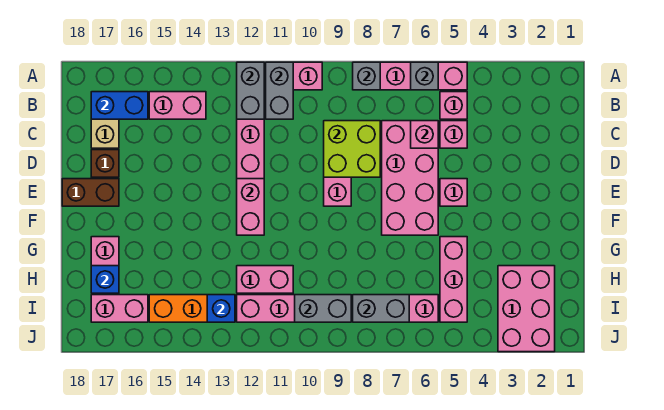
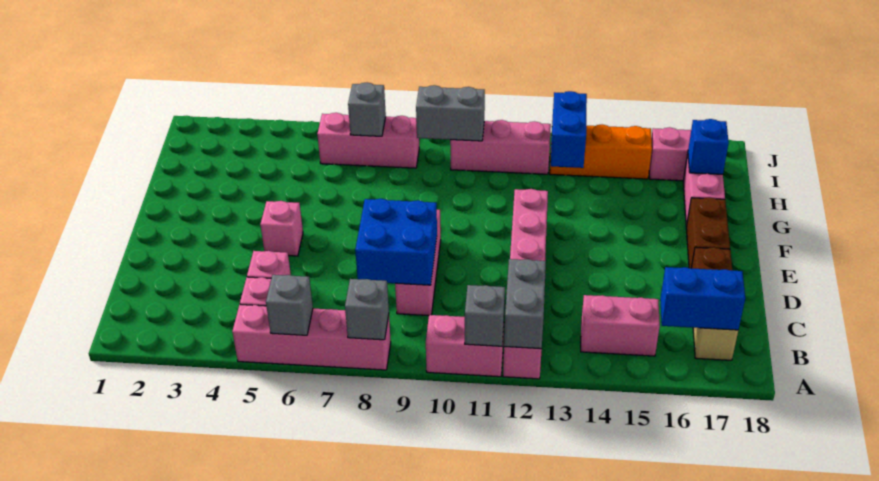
grey brick A11:B11 level 2 -> grey brick A11 level 2
pink brick C6:F7 level 1 -> none
pink brick C6 level 2 -> none
lime brick C8:D9 level 2 -> blue brick C8:D9 level 2
pink brick E12:F12 level 2 -> none
brown brick E17:E18 level 1 -> brown brick E17:F17 level 1
pink brick G5:I5 level 1 -> none
pink brick H2:J3 level 1 -> none
pink brick H11:H12 level 1 -> none
grey brick I7:I8 level 2 -> grey brick I7 level 2
blue brick I13 level 2 -> blue brick H13:I13 level 2

